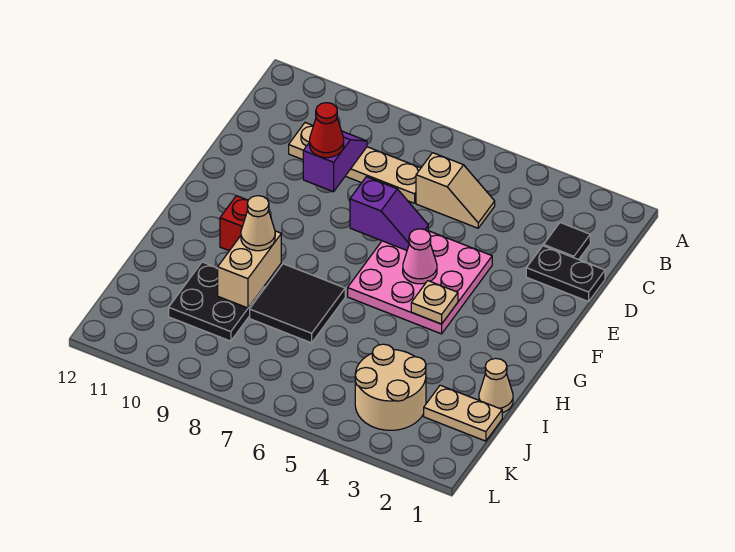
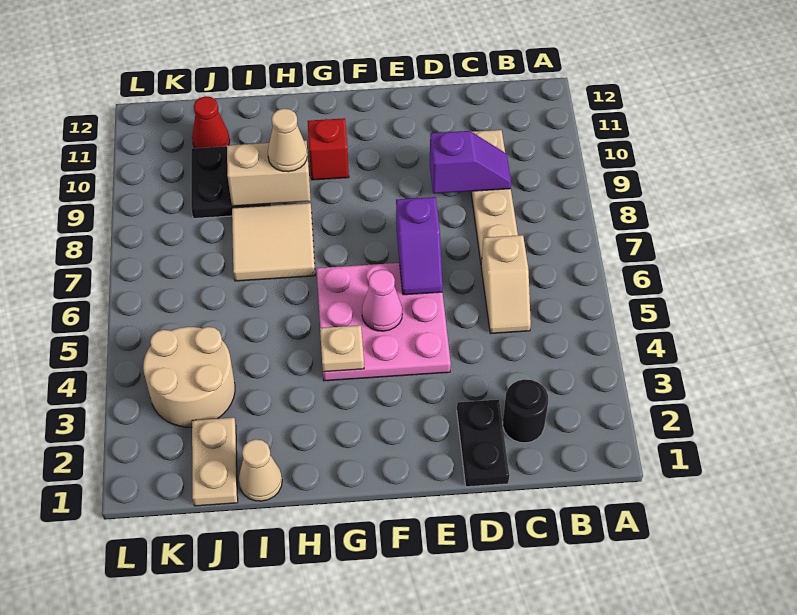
black tile C2 level 1 -> black round brick C2 level 1
red cone D9 level 3 -> red cone J11 level 1
black tile H7:I8 level 1 -> tan tile H7:I8 level 1

